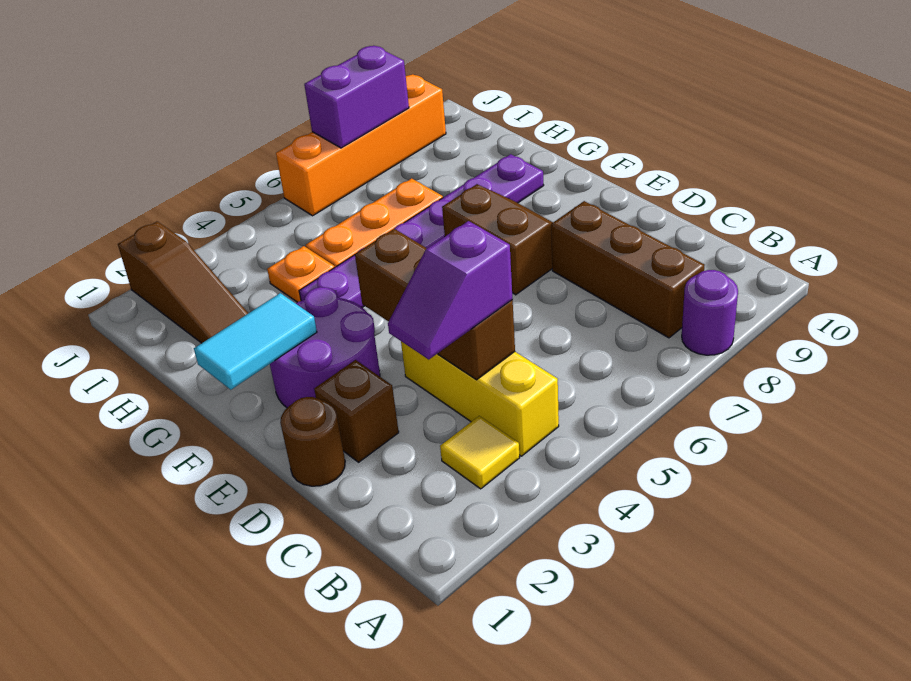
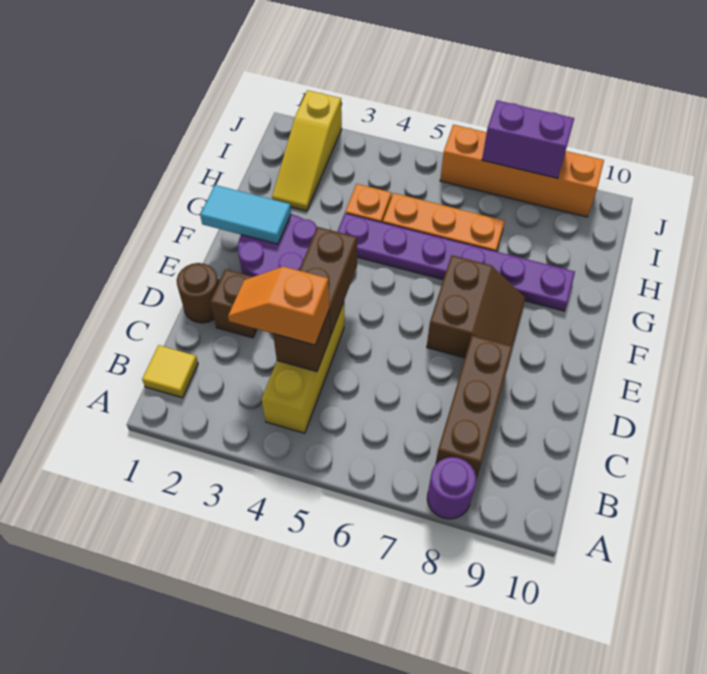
yellow tile B3 level 1 -> yellow tile B1 level 1
purple slope C3:C4 level 3 top 4 -> orange slope C3:C4 level 3 top 4
brown slope H2:J2 level 1 top J -> yellow slope H2:J2 level 1 top J

